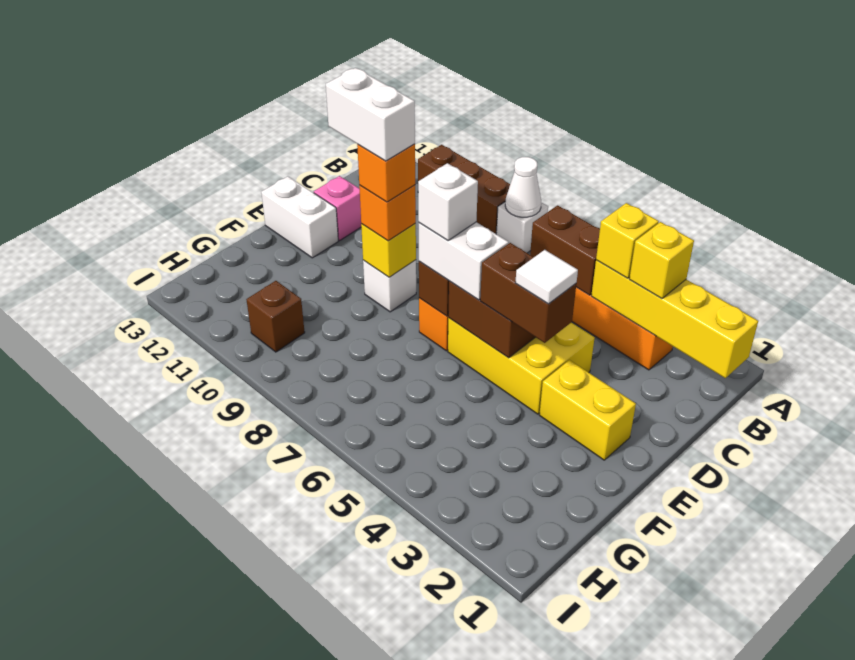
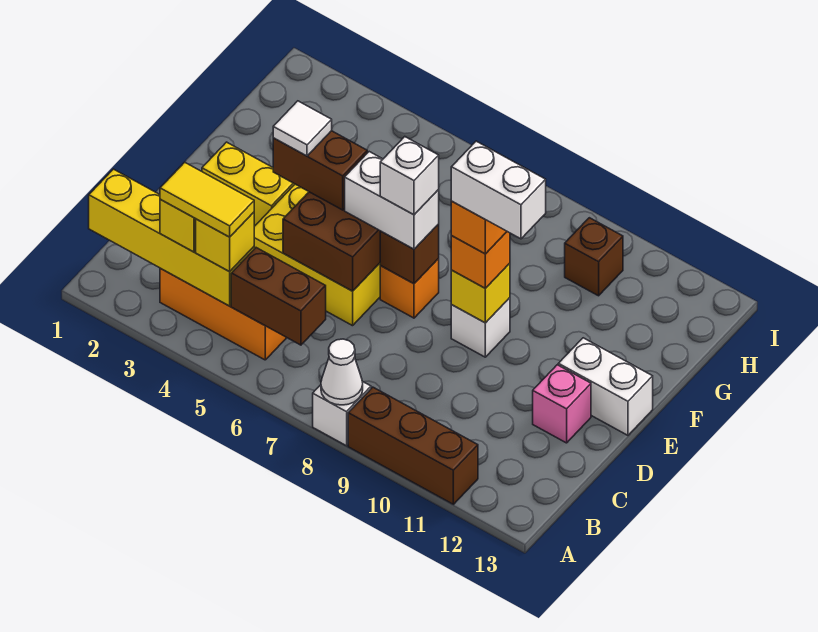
none -> yellow tile B3:B4 level 4

